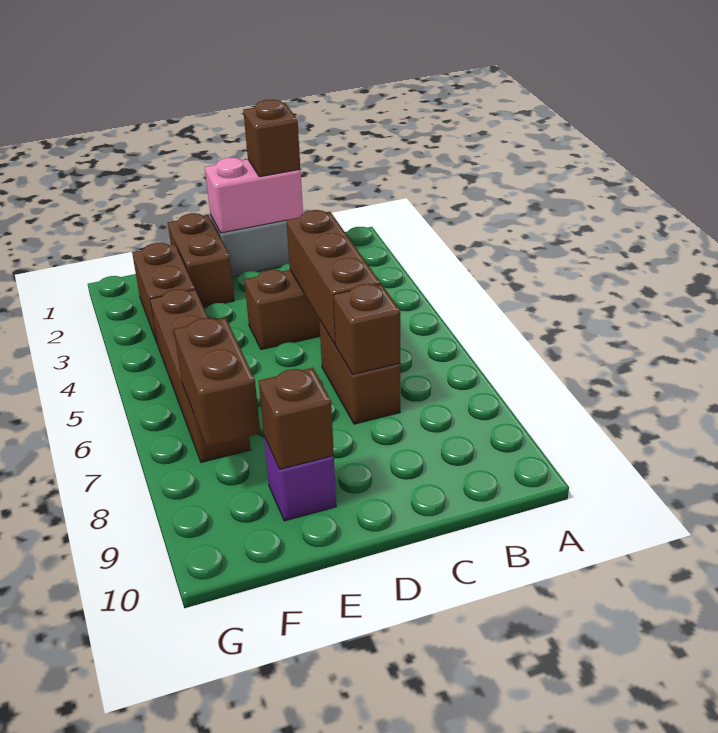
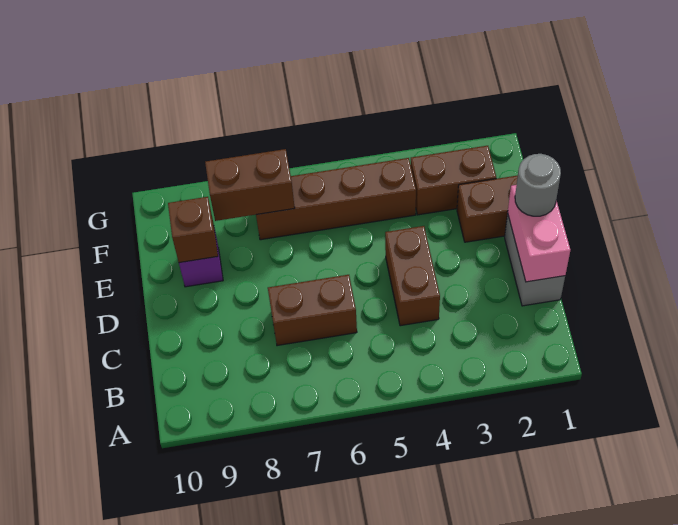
brown brick C1 level 3 -> none
brown brick C4:C6 level 2 -> none
brown brick C7 level 2 -> none
none -> grey round brick D1 level 3

